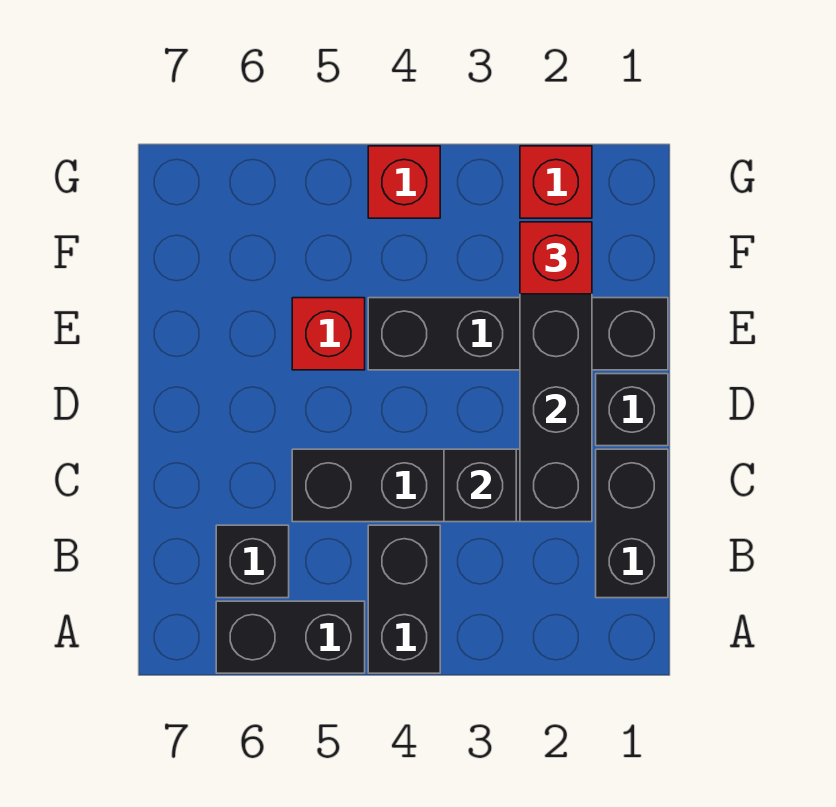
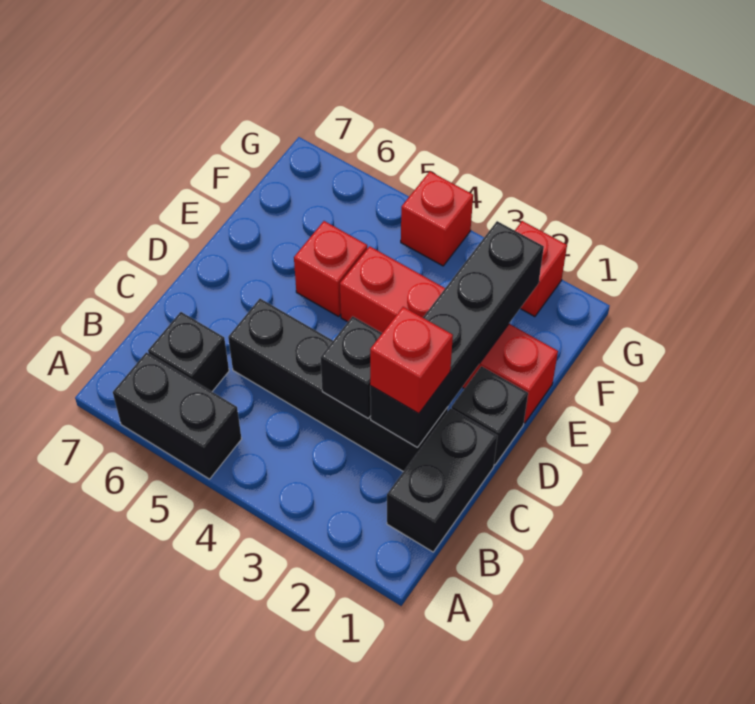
black brick A4:B4 level 1 -> none
black brick E1:E4 level 1 -> red brick E1:E4 level 1
red brick F2 level 3 -> red brick C2 level 3

